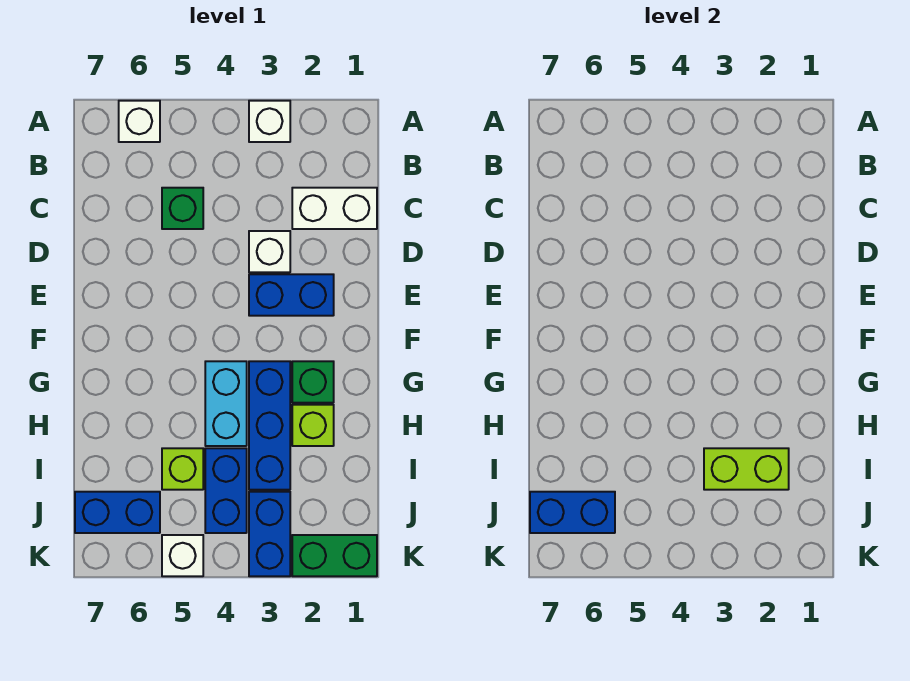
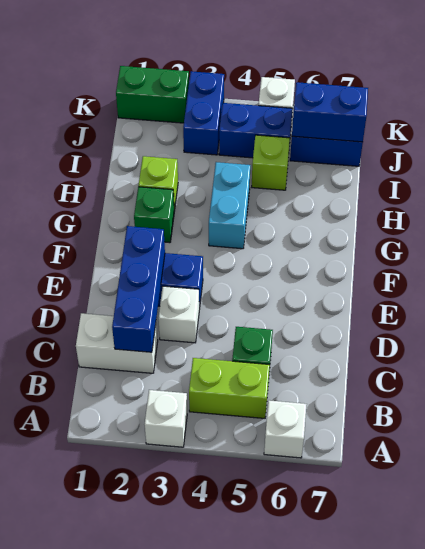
blue brick G3:I3 level 1 -> blue brick C2:E2 level 2
lime brick I2:I3 level 2 -> lime brick B4:B5 level 1
blue brick I4:J4 level 1 -> blue brick J4:J5 level 1

